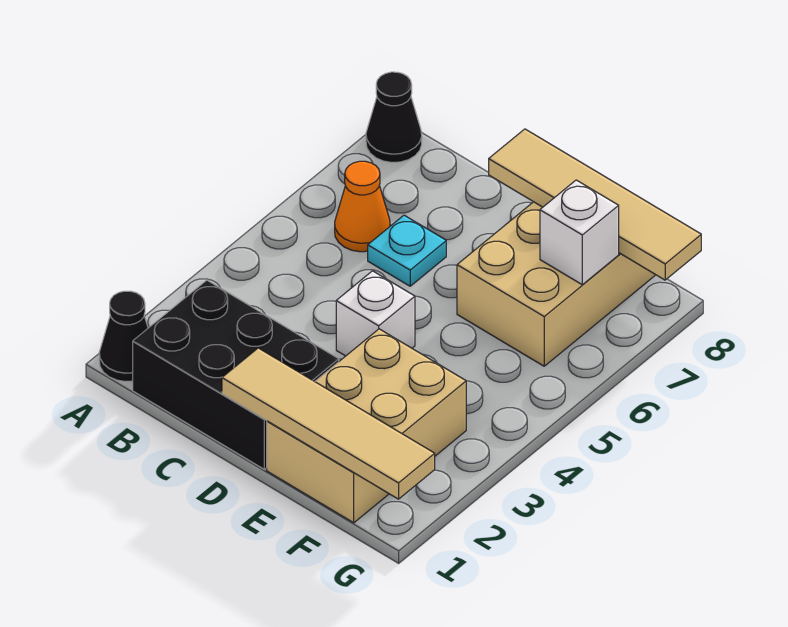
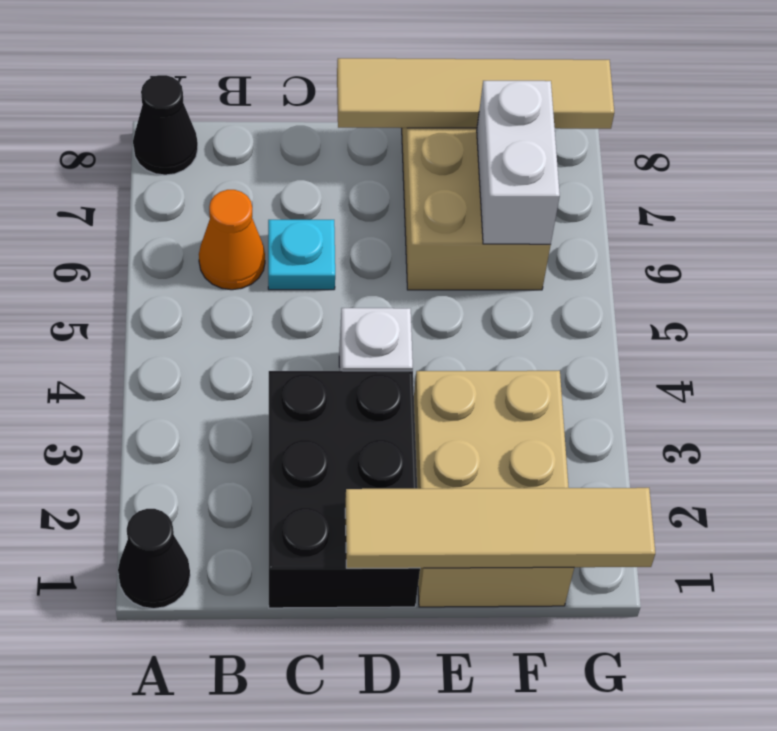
black brick B1:D2 level 1 -> black brick C1:D3 level 1
white brick F7 level 2 -> white brick F6:F7 level 2

